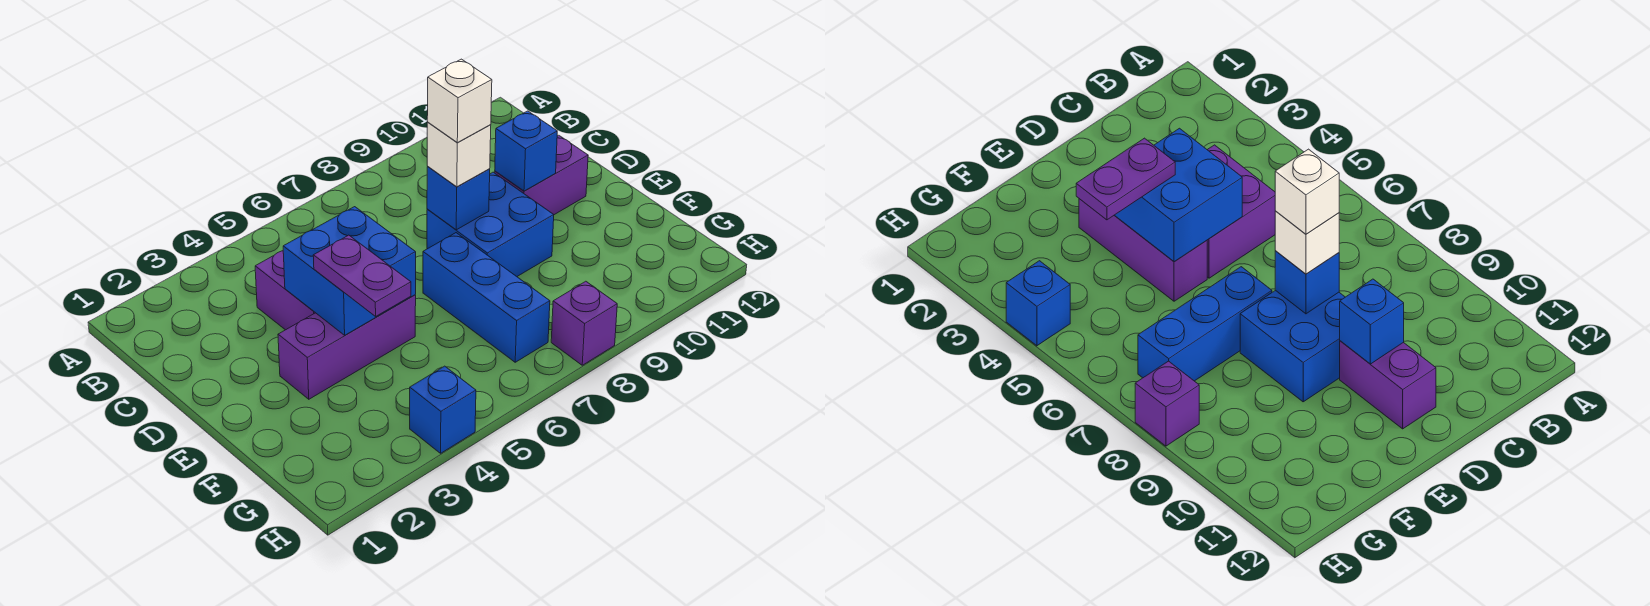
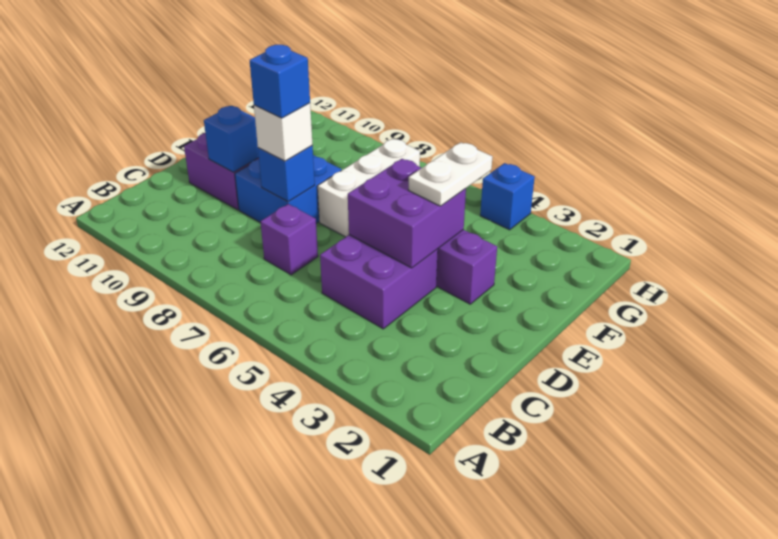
blue brick D4:E5 level 2 -> purple brick D4:E5 level 2
white brick D8 level 4 -> blue brick D8 level 4
purple plate E4:F4 level 3 -> white plate E4:F4 level 3
blue brick E7:G7 level 1 -> white brick E7:G7 level 1
purple brick H8 level 1 -> purple brick C7 level 1

